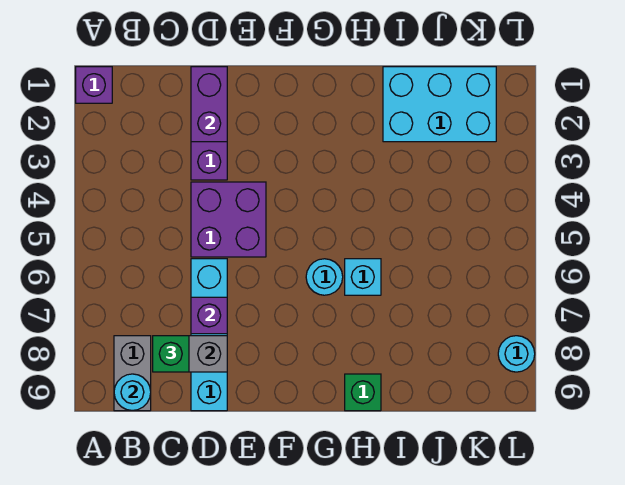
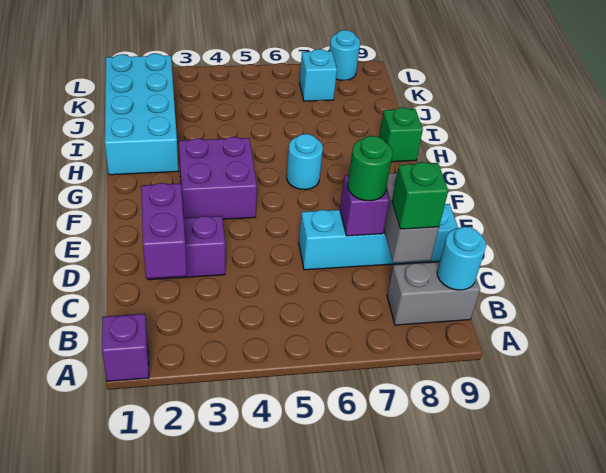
purple brick D1:D2 level 2 -> purple brick C2:D2 level 2
purple brick D4:E5 level 1 -> purple brick F3:G4 level 1
none -> green round brick D7 level 3
cyan brick H6 level 1 -> cyan brick K7 level 1
cyan brick I1:K2 level 1 -> cyan brick H1:K2 level 1

